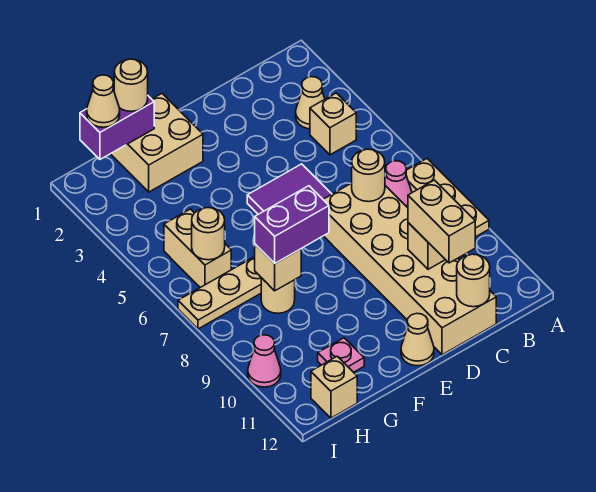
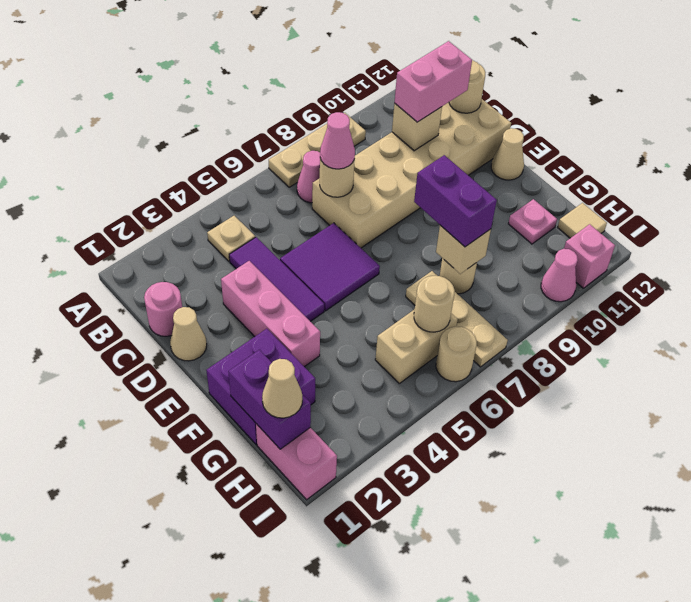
tan cone B3 level 1 -> tan cone D1 level 1
tan brick B4 level 1 -> tan plate B4 level 1
none -> pink round brick C1 level 1
none -> purple tile C4:E4 level 1
none -> pink cone C7 level 3
tan brick C10:C11 level 3 -> pink brick C10:C11 level 3
none -> pink brick D3:F3 level 1
tan brick F1:G2 level 1 -> purple brick F1:G2 level 1
tan round brick G1 level 3 -> tan round brick I6 level 1
none -> pink brick H1:I1 level 1
tan brick H12 level 1 -> tan tile H12 level 1
none -> pink brick I11 level 1

